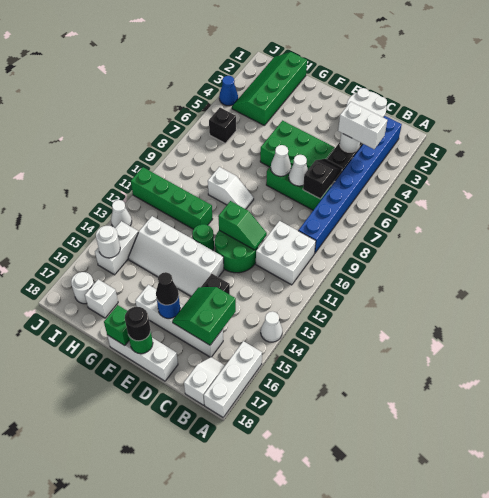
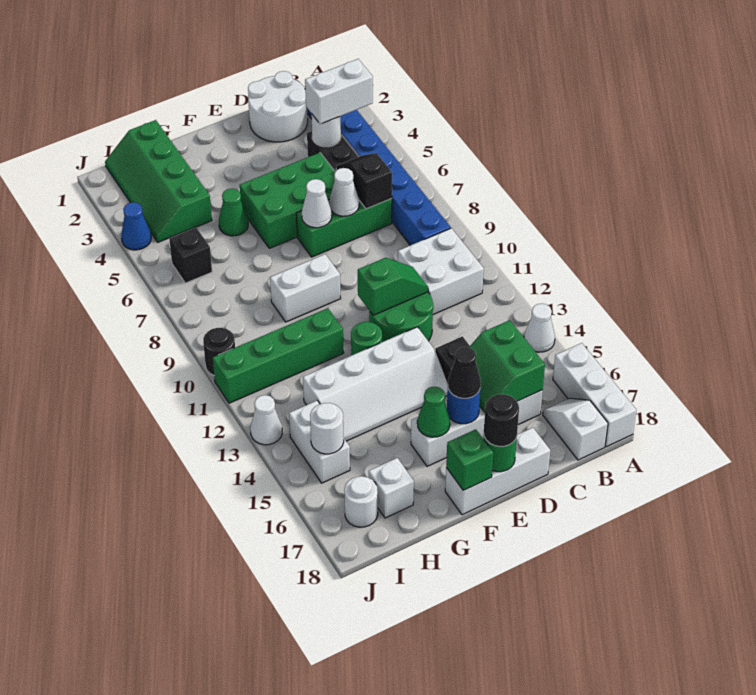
white slope F9:G9 level 1 top G -> white brick F9:G9 level 1
none -> green cone F16 level 2
none -> green cone G5 level 1
none -> black round brick J10 level 1

